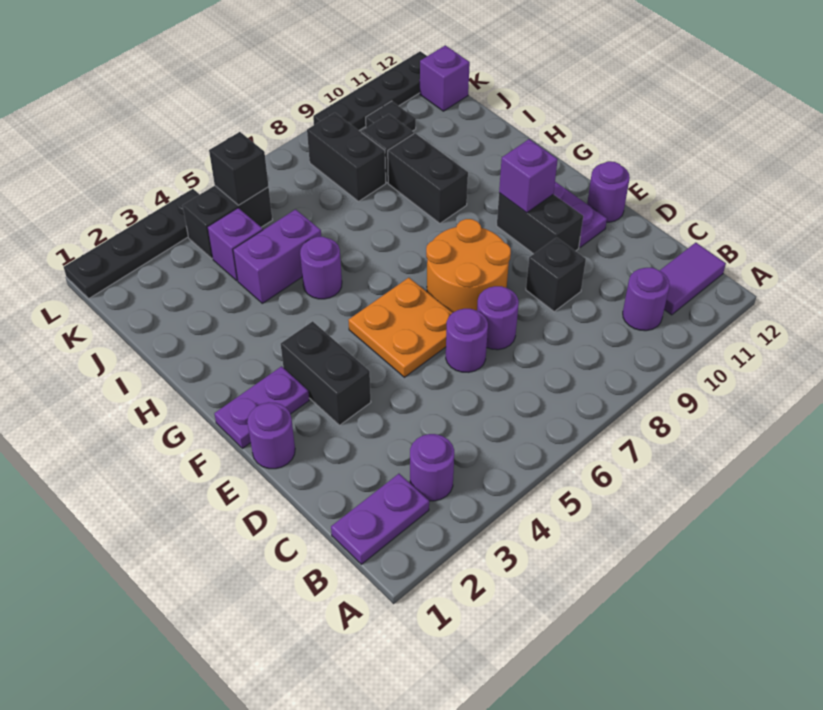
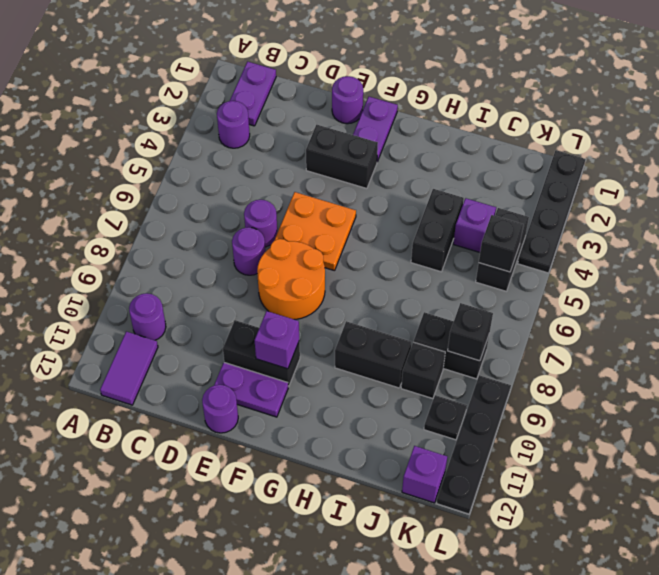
black brick D9 level 1 -> black brick K8 level 2
purple round brick H5 level 1 -> none
purple brick I4:I5 level 1 -> black brick I4:I5 level 1

